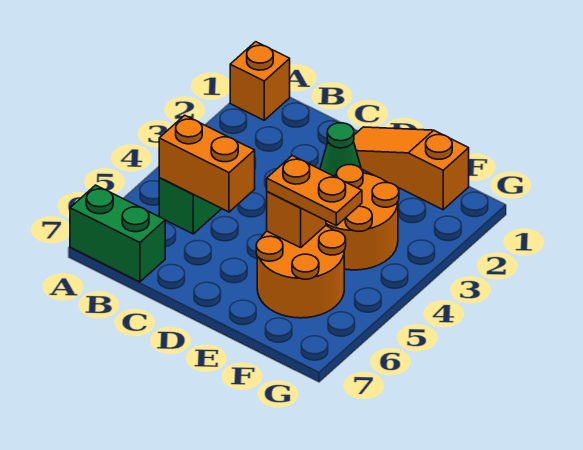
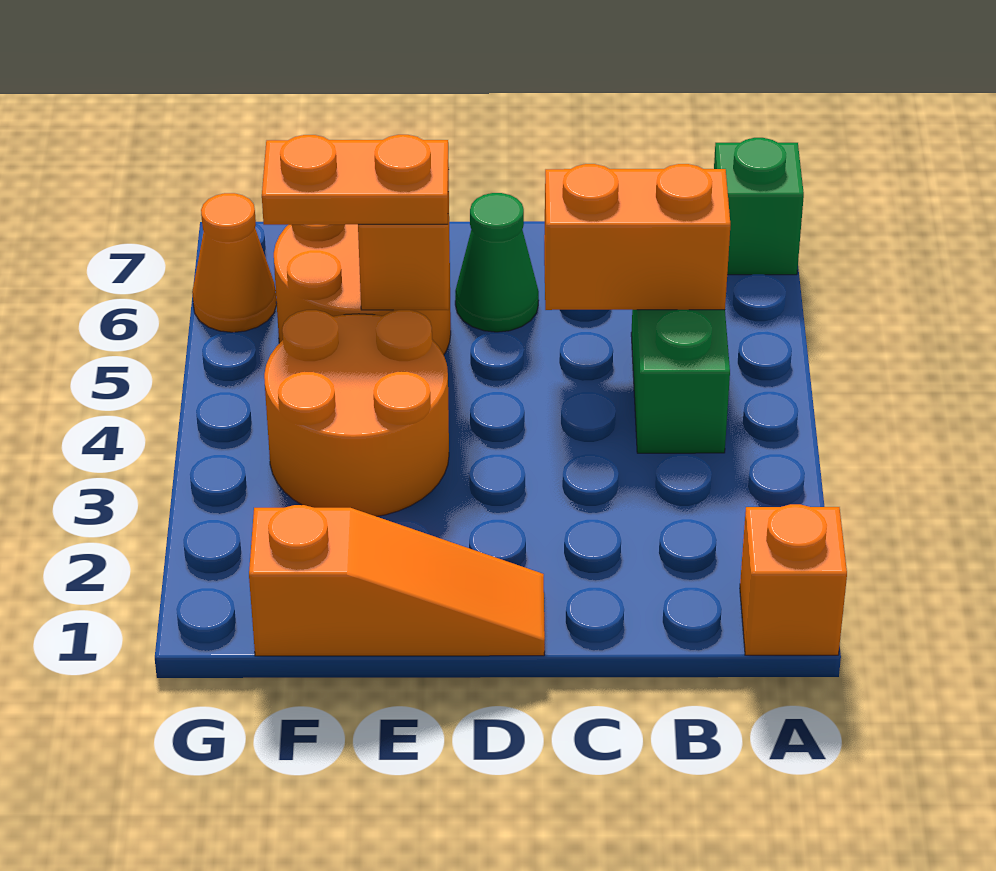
green brick A7:B7 level 1 -> green brick A7 level 1
green cone D2 level 1 -> green cone D6 level 1
none -> orange cone G6 level 1

